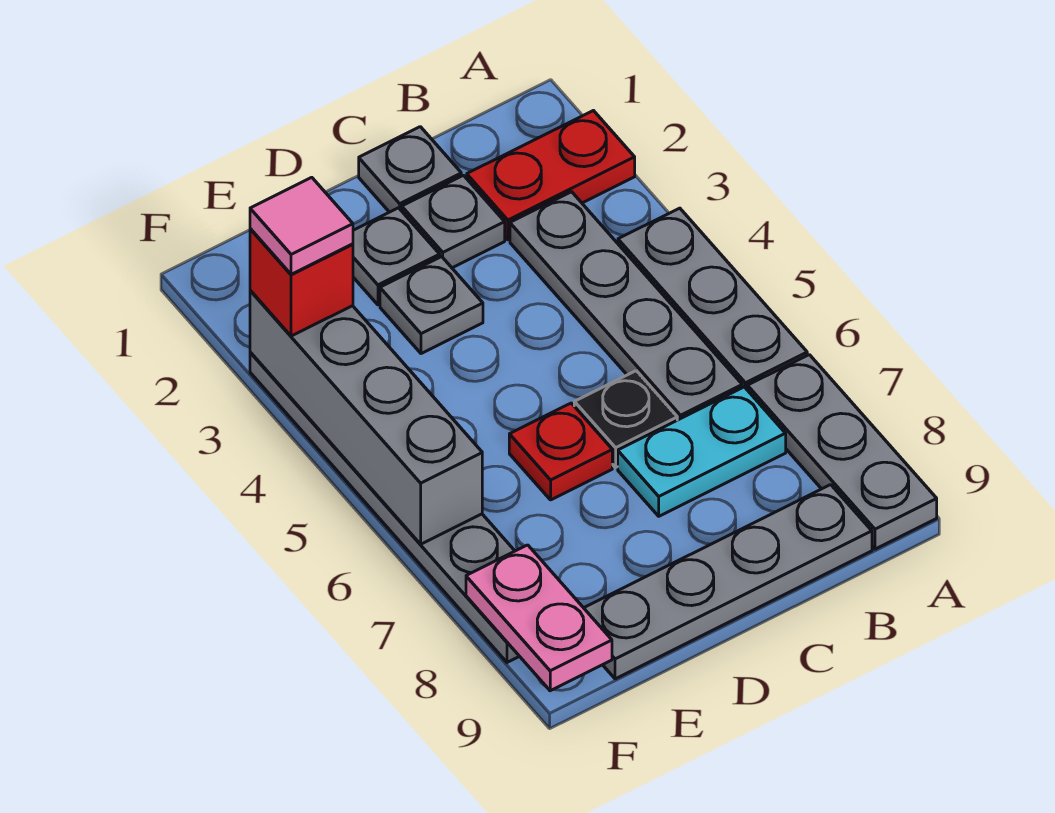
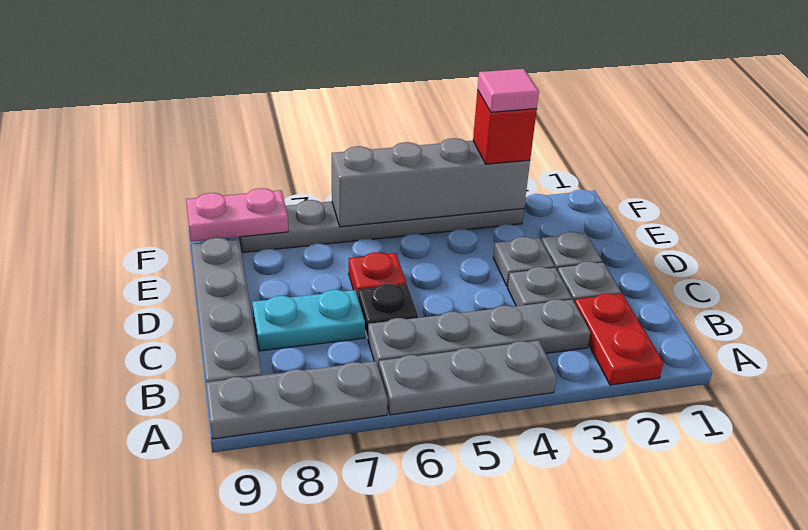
cyan plate B7:C7 level 1 -> cyan plate C7:C8 level 1
grey plate C1 level 1 -> grey plate C3 level 1

